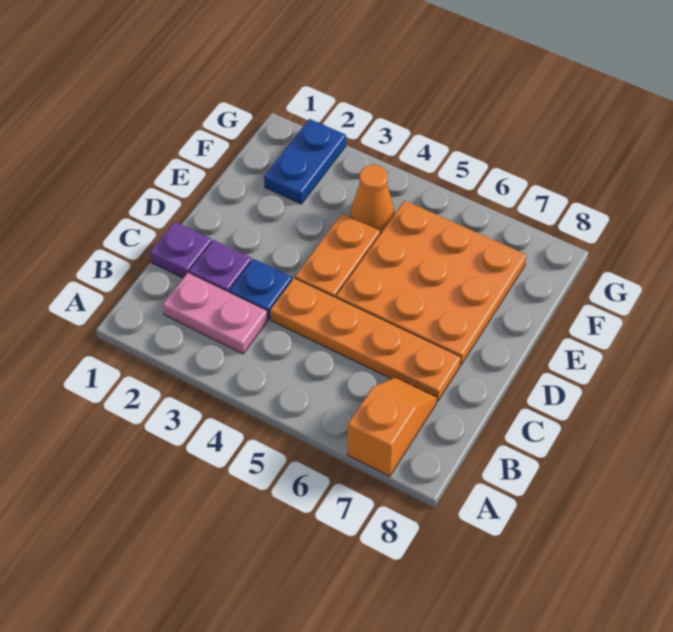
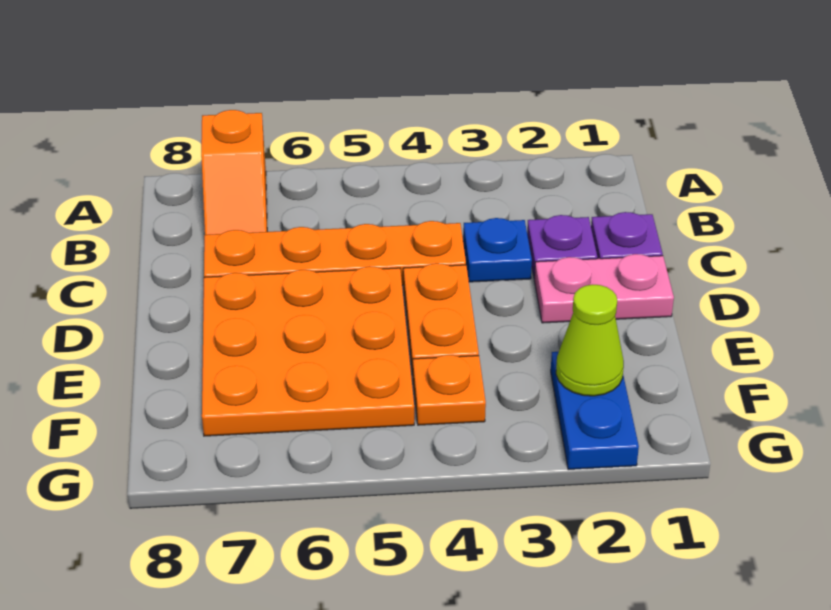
pink plate B2:B3 level 1 -> pink plate D1:D2 level 1
none -> lime cone F2 level 2
orange cone F4 level 1 -> orange plate F4 level 1

